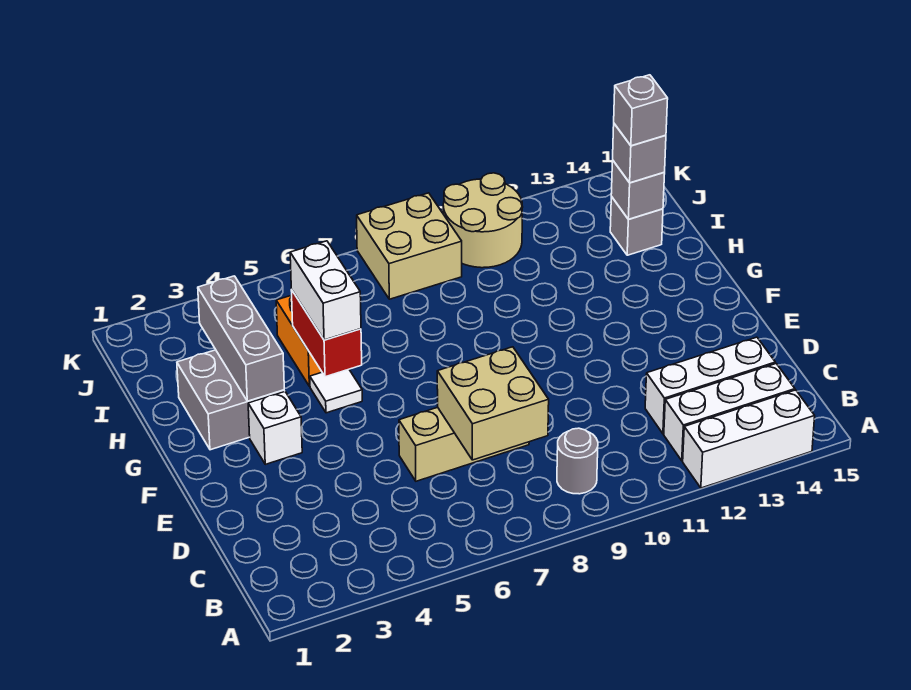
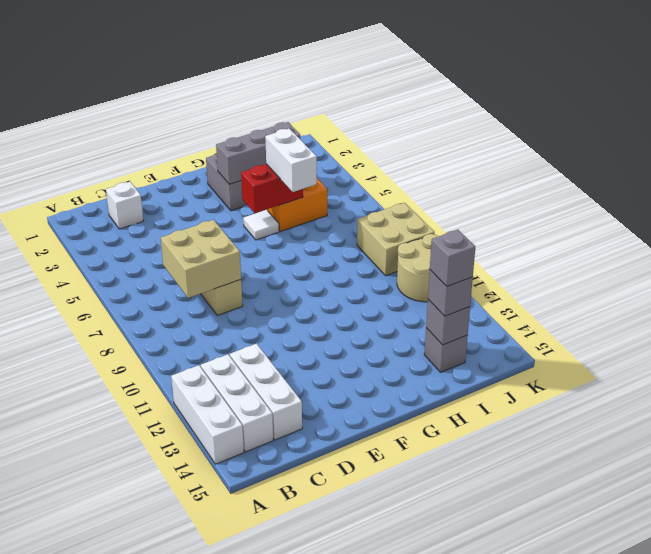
grey round brick B9 level 1 -> none
white brick F3 level 1 -> white brick C2 level 1
white brick G5:H5 level 3 -> white brick H5:H6 level 3

